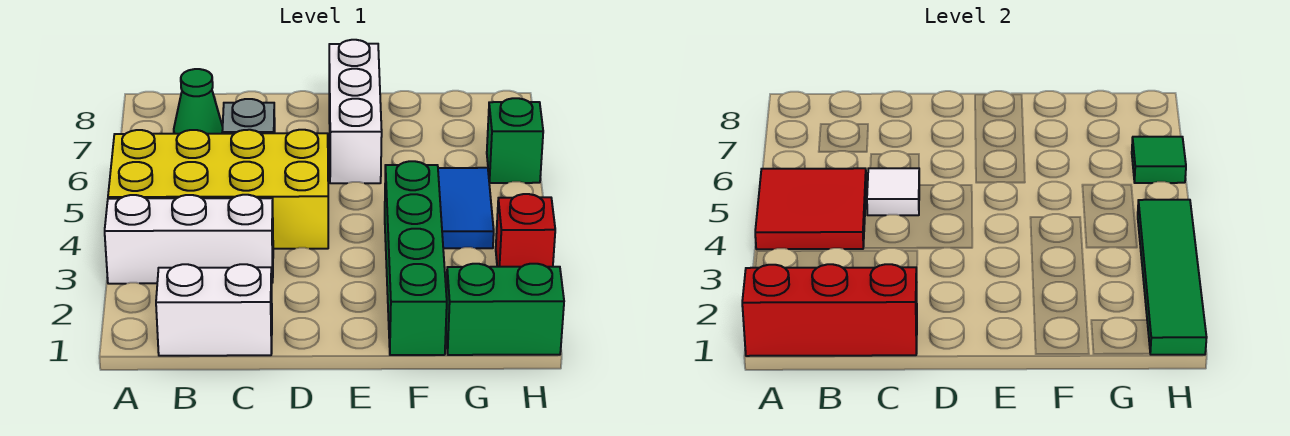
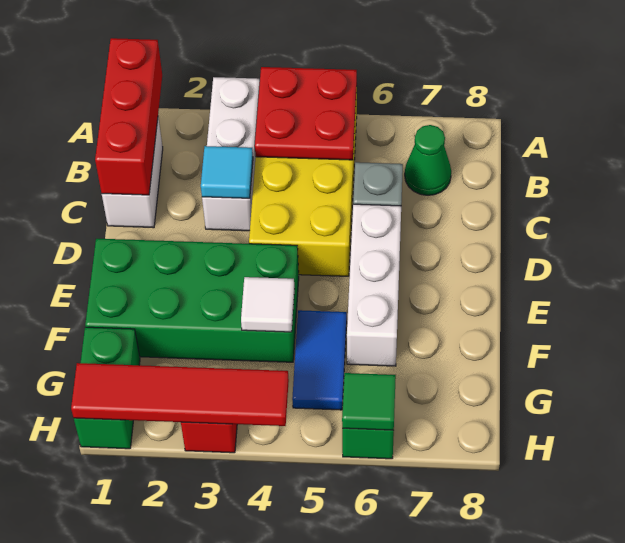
red tile A4:B5 level 2 -> red plate A4:B5 level 2
none -> cyan tile C3 level 2
white tile C5 level 2 -> white tile F4 level 2
white brick E6:E8 level 1 -> white brick D6:F6 level 1
green brick F1:F4 level 1 -> green brick E1:F4 level 1
blue tile G4:G5 level 1 -> blue tile F5:G5 level 1
green tile H1:H4 level 2 -> red tile H1:H4 level 2

